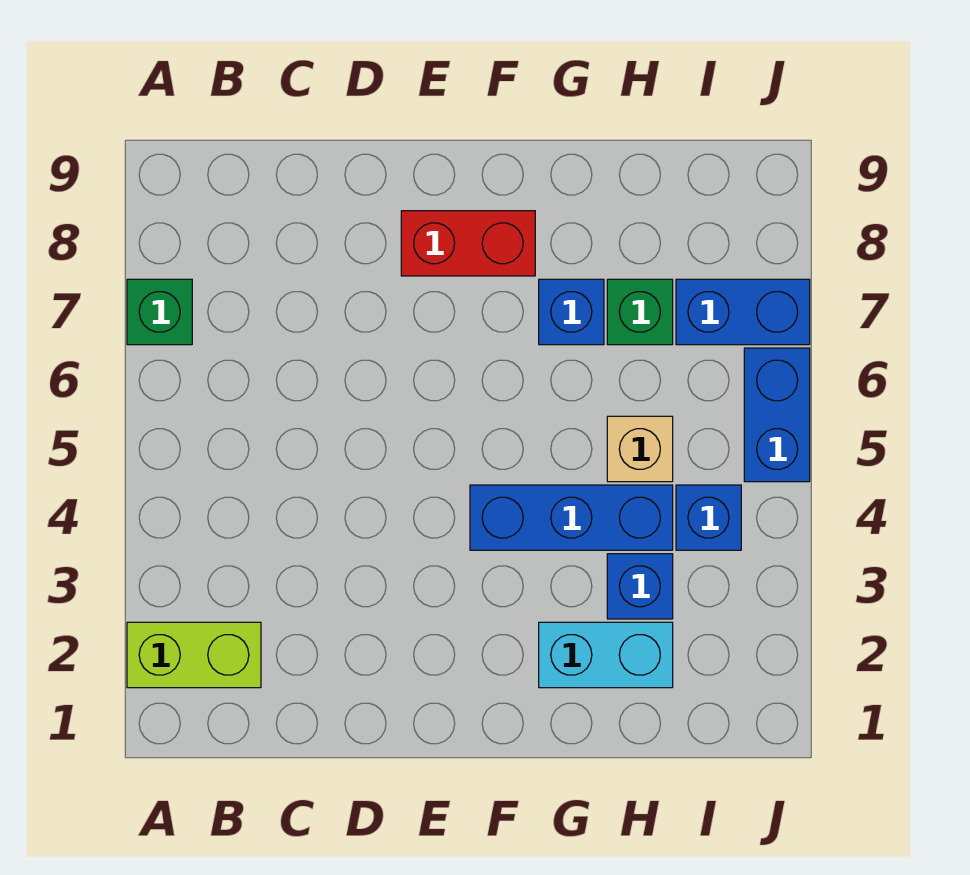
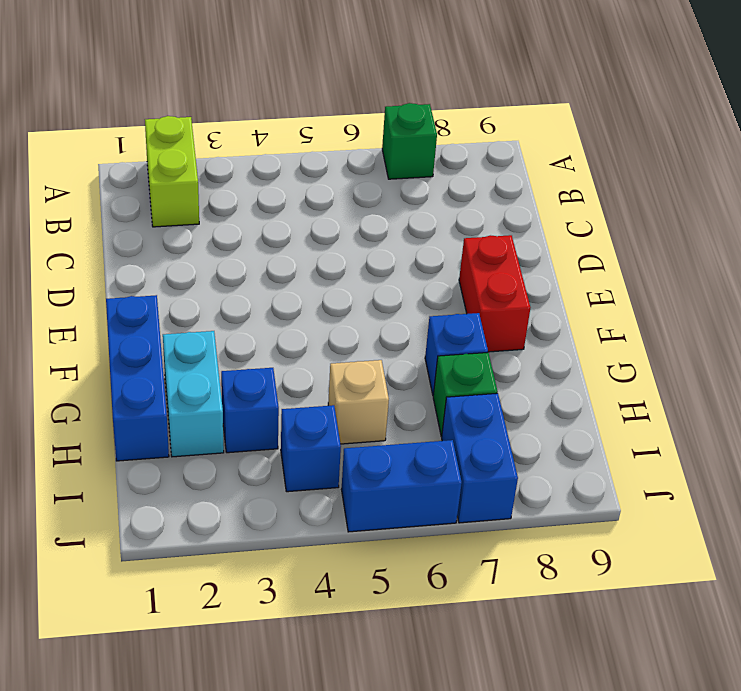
blue brick F4:H4 level 1 -> blue brick F1:H1 level 1

